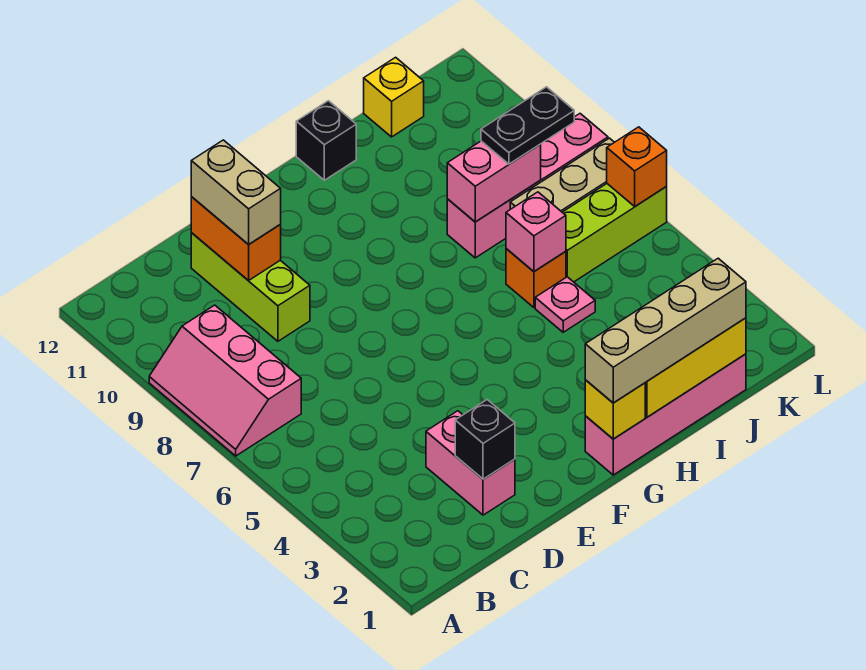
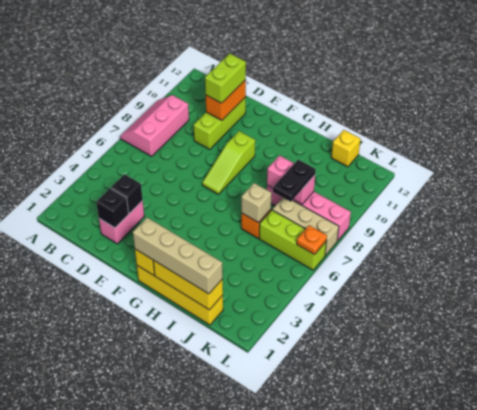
tan brick D10:D11 level 3 -> lime brick D10:D11 level 3
none -> lime slope F7:F9 level 1 top 9
pink brick G1:J1 level 1 -> yellow brick G1:J1 level 1
black brick H12 level 1 -> black brick D3 level 2
pink plate I5 level 1 -> none
pink brick I6 level 2 -> tan brick I6 level 2
black plate J8:K8 level 3 -> black plate J7:J8 level 3
orange brick L6 level 2 -> orange plate L6 level 2

